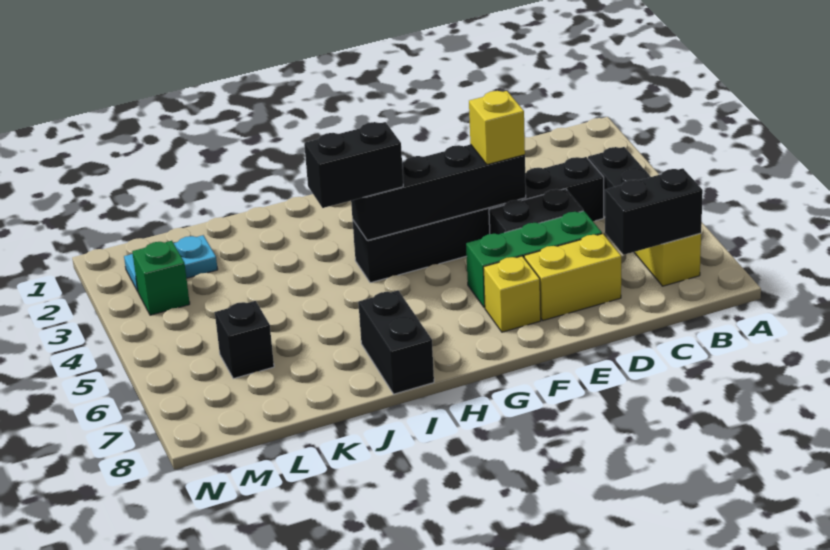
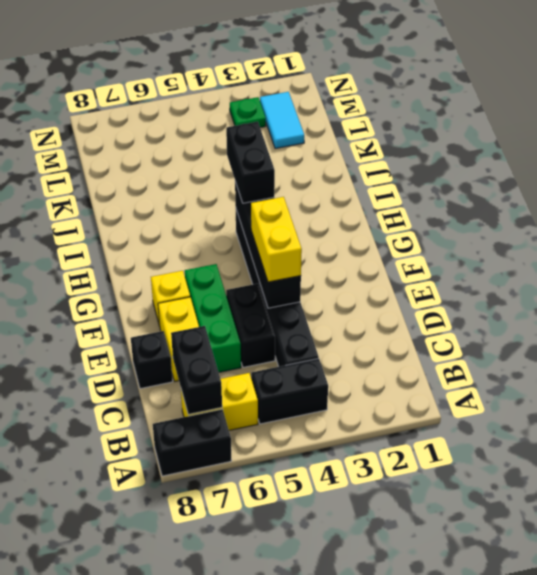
yellow brick E4 level 3 -> yellow brick E4:F4 level 3
black brick I7:I8 level 1 -> black brick A7:A8 level 1
cyan plate L2:M2 level 1 -> cyan tile L2:M2 level 1
black brick L6 level 1 -> black brick D8 level 1
green brick M3 level 1 -> green plate M3 level 1

